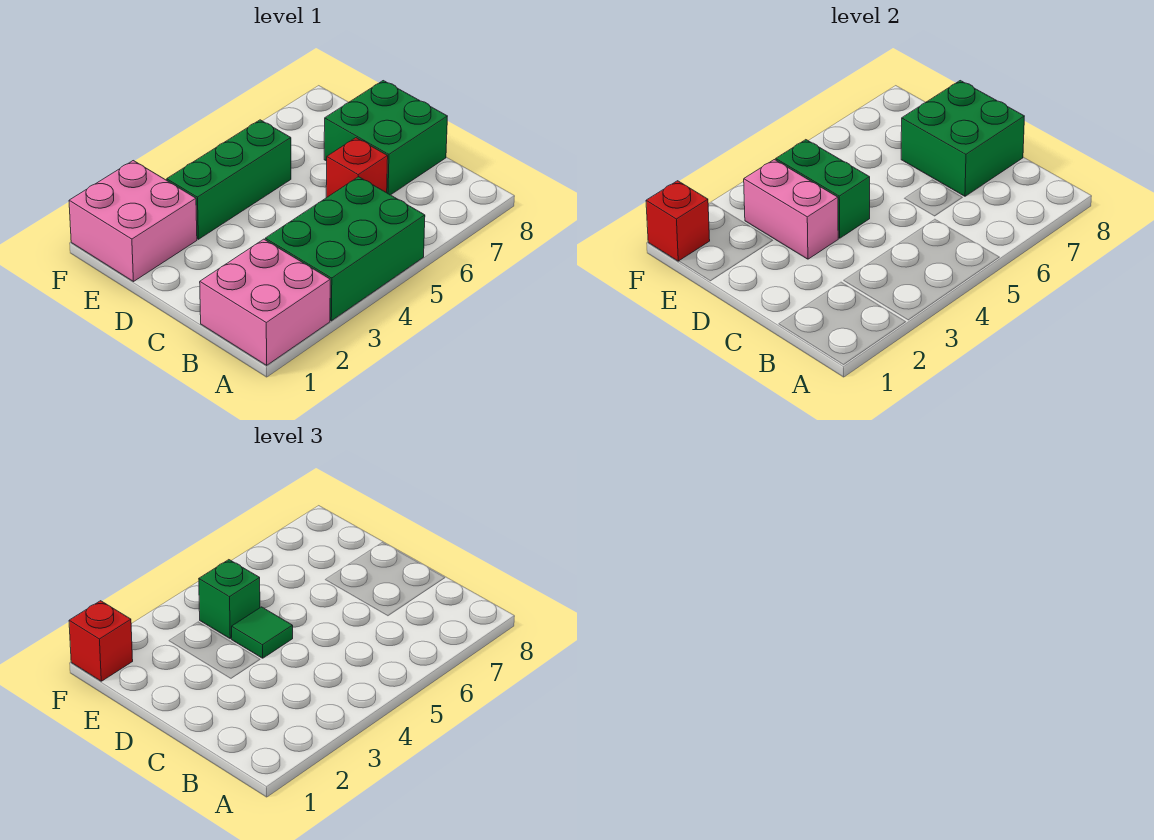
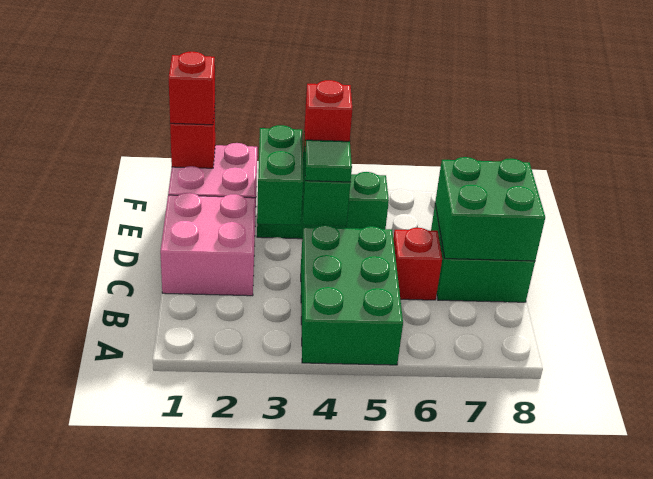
pink brick A1:B2 level 1 -> pink brick C1:D2 level 1
green brick A3:B5 level 1 -> green brick A4:C5 level 1
pink brick D3:E3 level 2 -> green brick D3:E3 level 2
green brick E4 level 3 -> red brick E4 level 3

